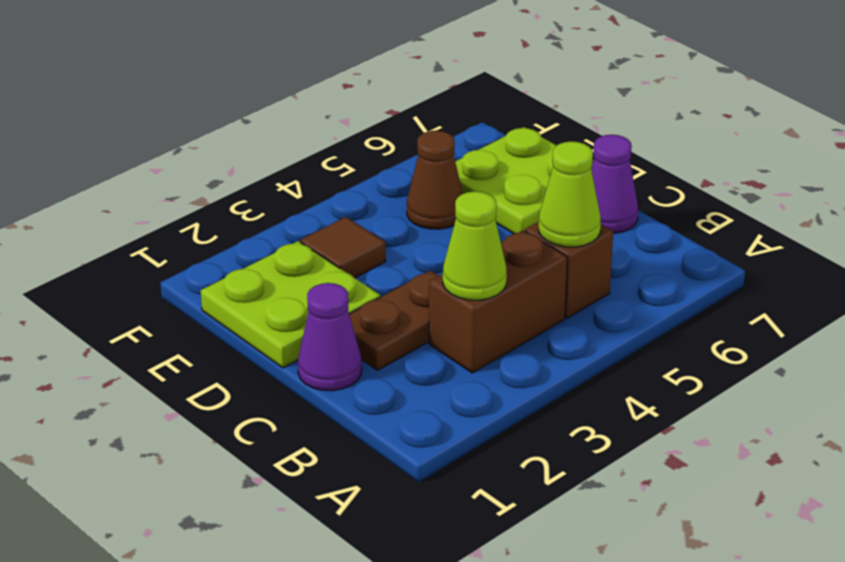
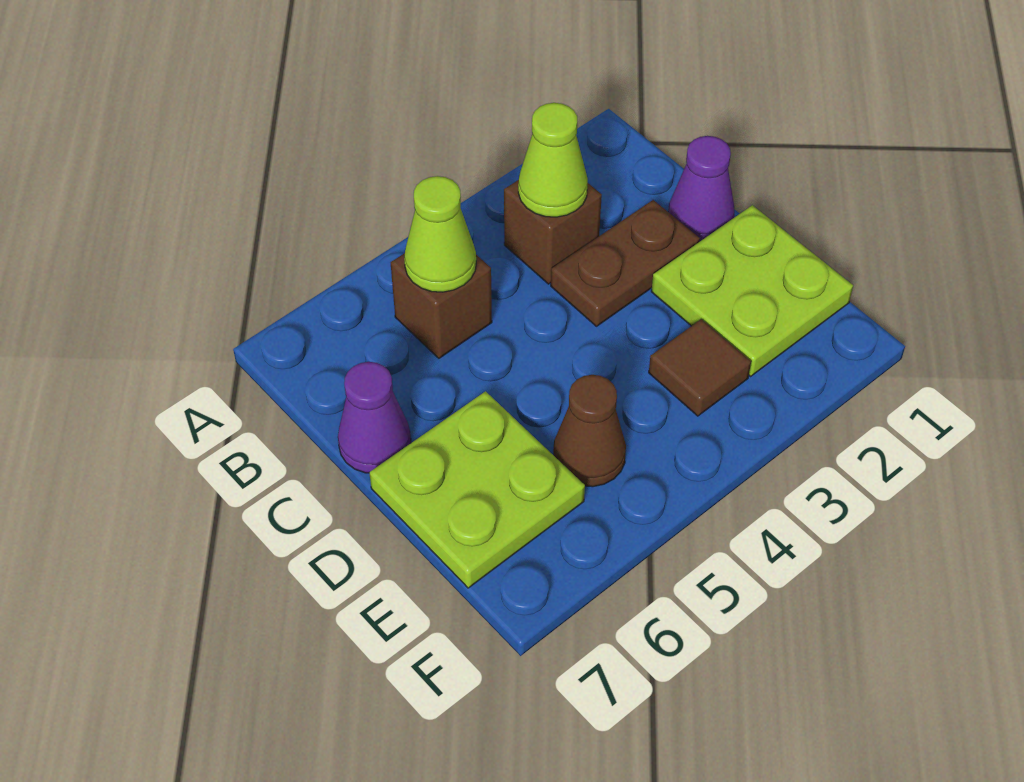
brown brick B3:B4 level 1 -> brown brick B3 level 1

